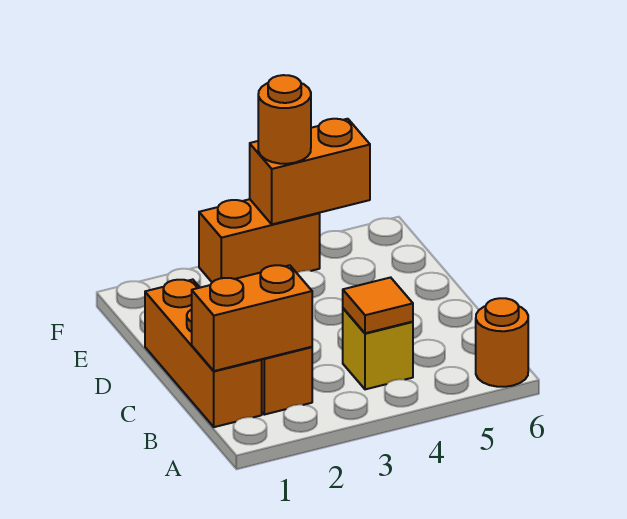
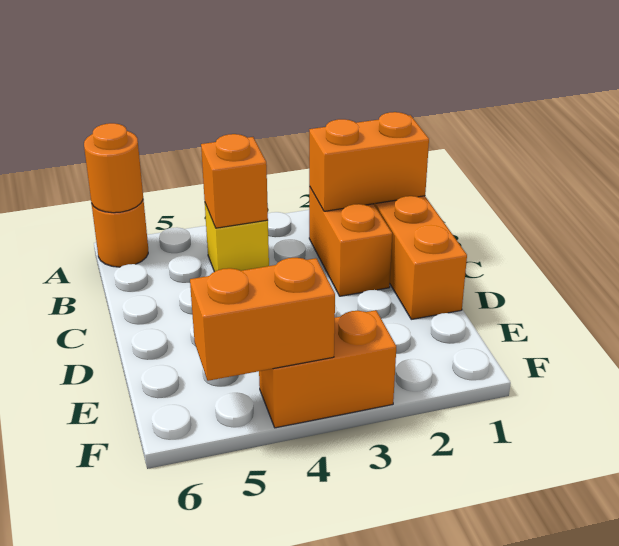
orange tile B4 level 2 -> orange brick B4 level 2
orange round brick F4 level 3 -> orange round brick A6 level 2

